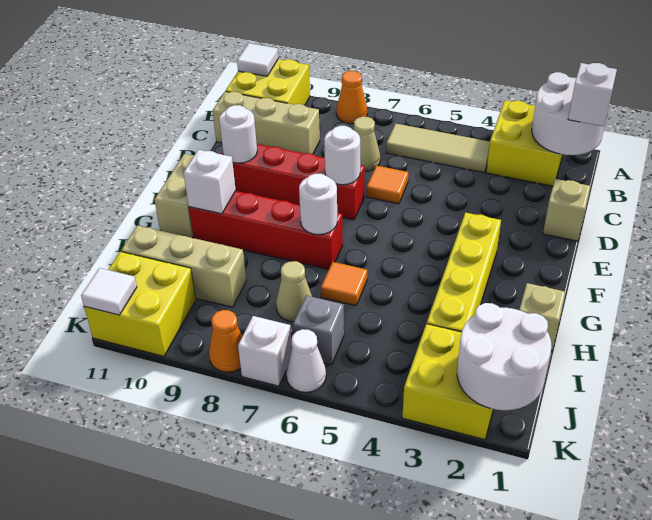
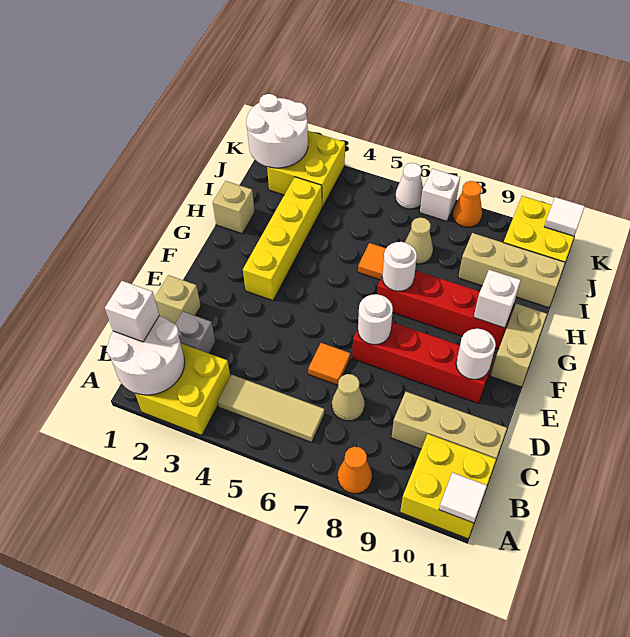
grey brick J6 level 1 -> grey brick C2 level 1

